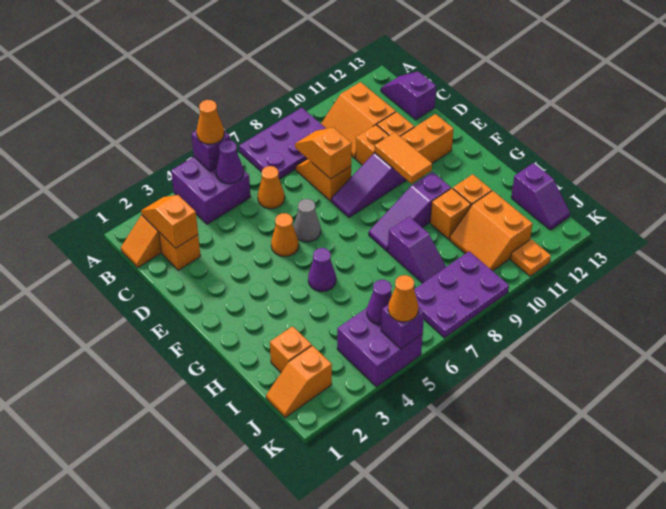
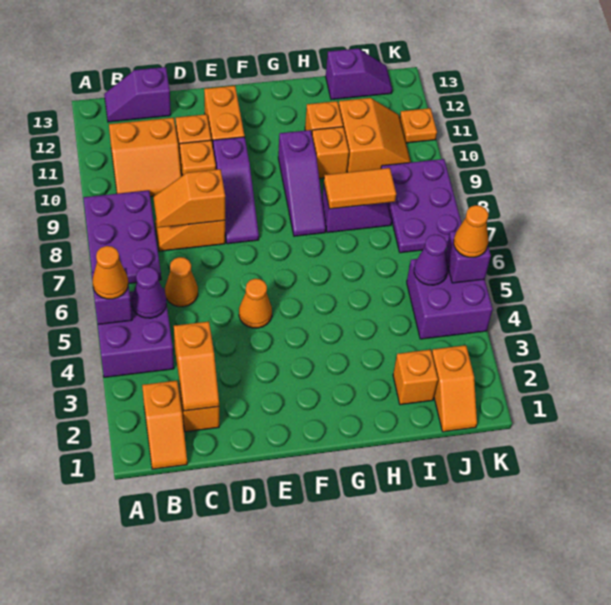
orange slope B2:C2 level 2 top C -> orange slope C2:C3 level 2 top 3
grey cone E6 level 1 -> none
orange tile E10:F10 level 2 -> orange tile H8:I8 level 2
purple cone G5 level 1 -> none
orange slope I10:J11 level 1 top 11 -> orange slope I10:J11 level 1 top I

